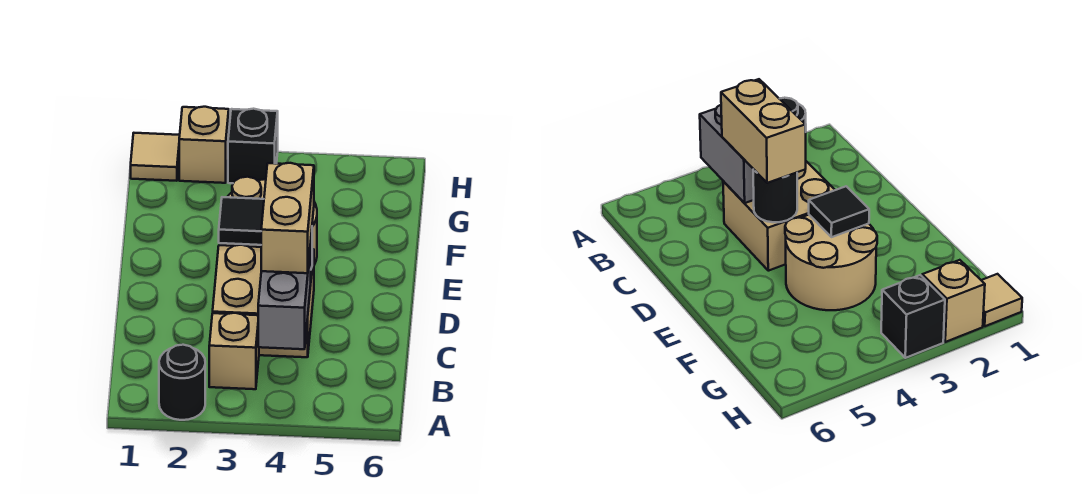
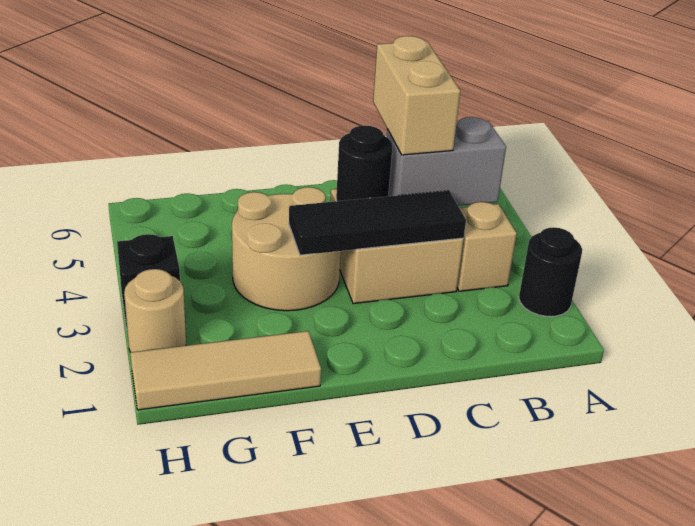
tan brick C4:D4 level 3 -> tan brick C4:C5 level 3
black tile E3 level 2 -> black tile C3:E3 level 2
tan tile H1 level 1 -> tan tile F1:H1 level 1
tan brick H2 level 1 -> tan round brick H2 level 1

